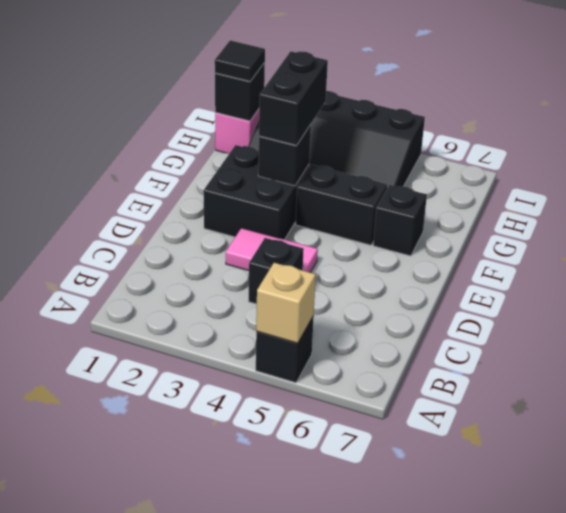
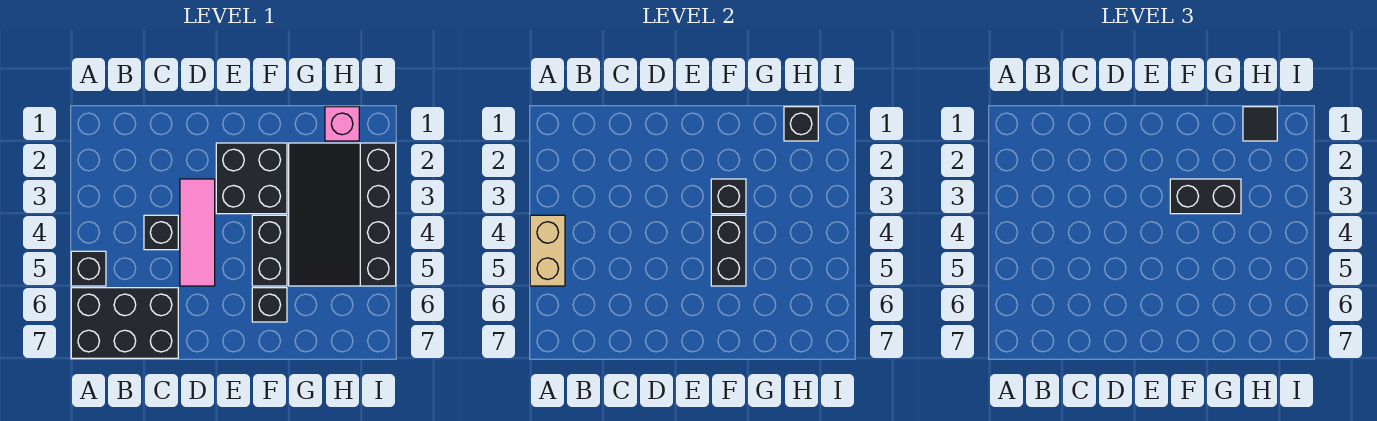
tan brick A5 level 2 -> tan brick A4:A5 level 2
none -> black brick A6:C7 level 1
pink tile D3:D4 level 1 -> pink tile D3:D5 level 1
none -> black brick F4:F5 level 2

